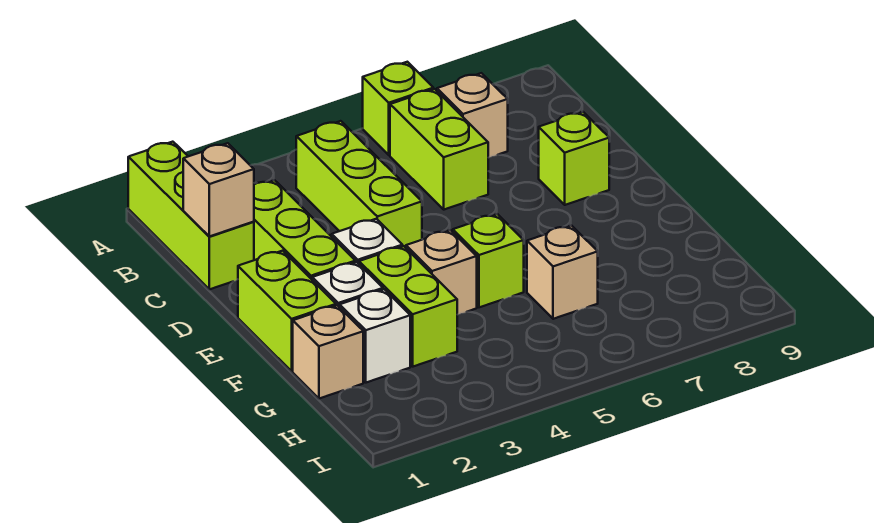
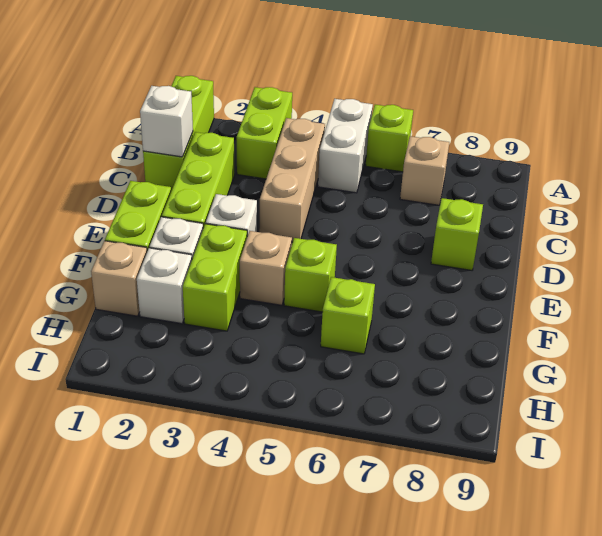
none -> white brick A5:B5 level 1
lime brick B4:D4 level 1 -> tan brick B4:D4 level 1
lime brick B6:C6 level 1 -> lime brick A3:B3 level 1
tan brick C1 level 2 -> white brick C1 level 2
tan brick G6 level 1 -> lime brick G6 level 1

